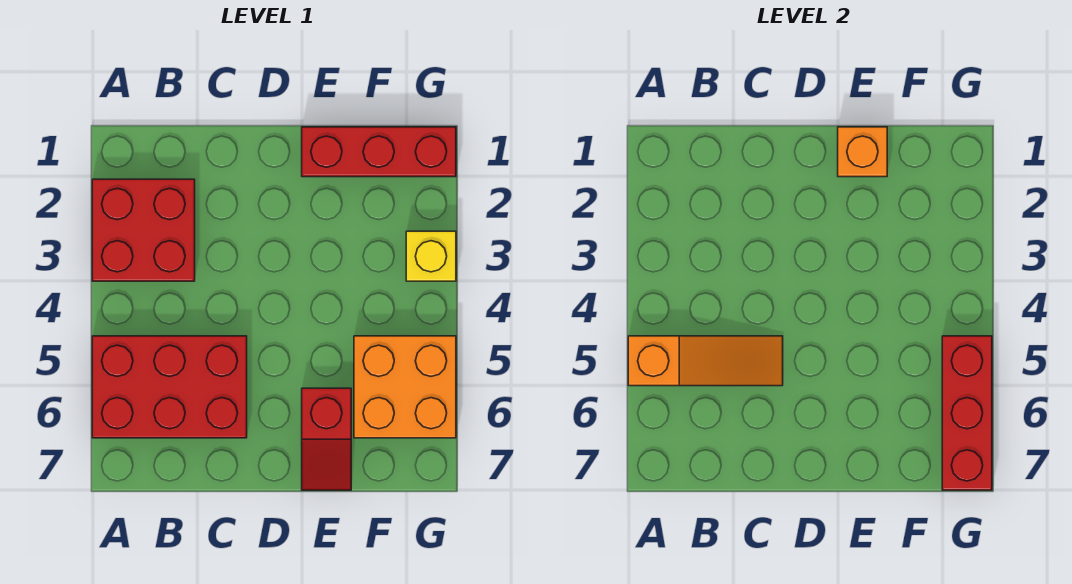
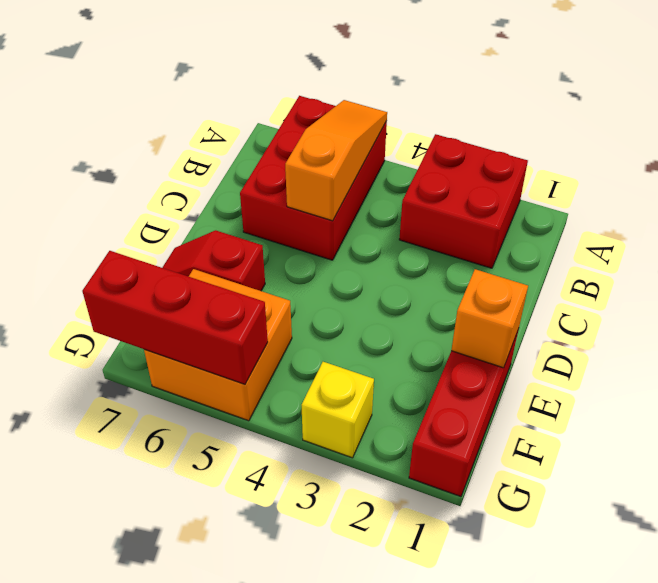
orange slope A5:C5 level 2 top A -> orange slope A5:C5 level 2 top C

